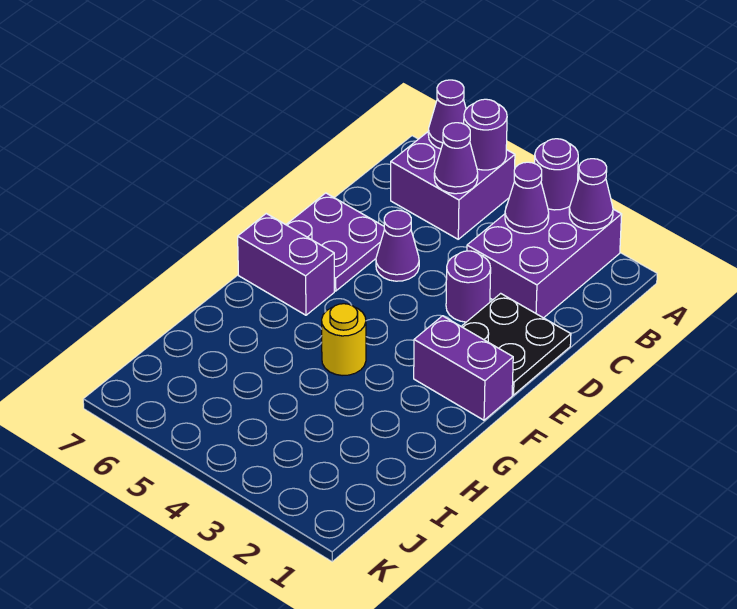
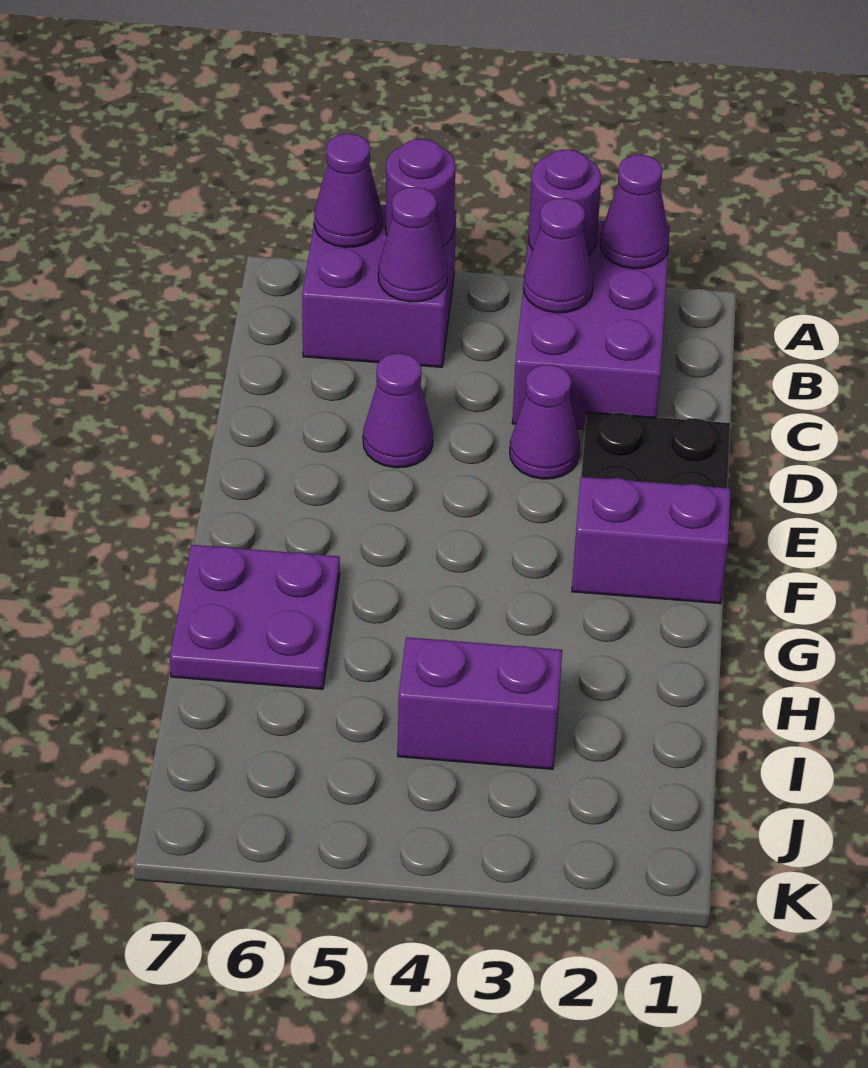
purple round brick D3 level 1 -> purple cone D3 level 1
purple plate D6:E7 level 1 -> purple plate G6:H7 level 1
purple brick F6:F7 level 1 -> purple brick I3:I4 level 1
yellow round brick G4 level 1 -> none

